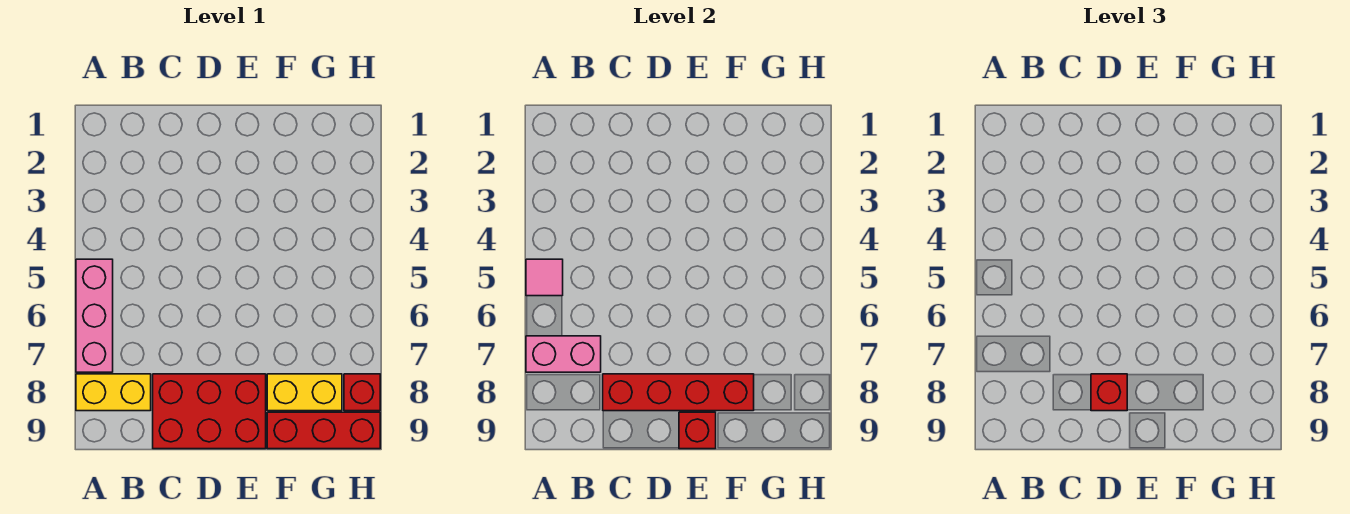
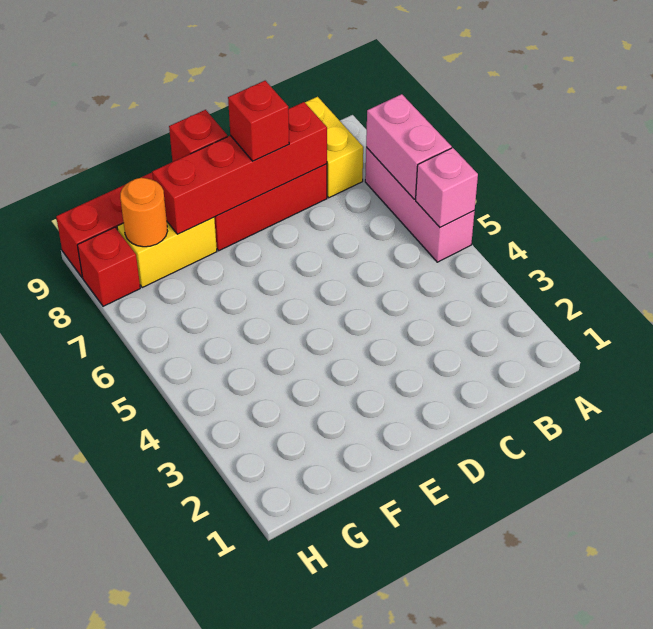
pink tile A5 level 2 -> pink brick A5 level 2
pink brick A7:B7 level 2 -> pink brick A6:A7 level 2
yellow brick A8:B8 level 1 -> yellow brick B8:B9 level 1
none -> orange round brick G8 level 2

